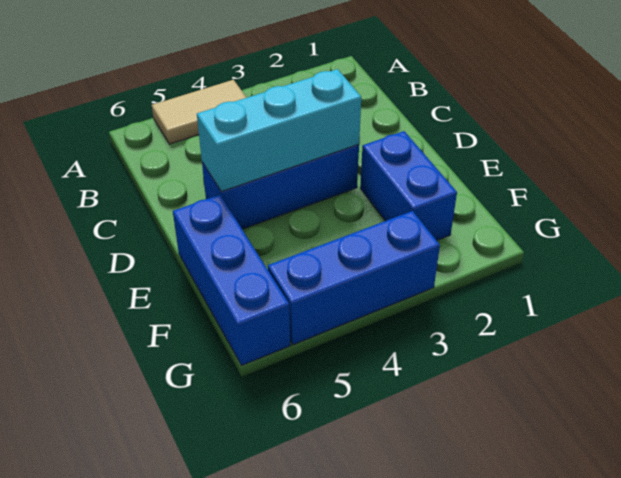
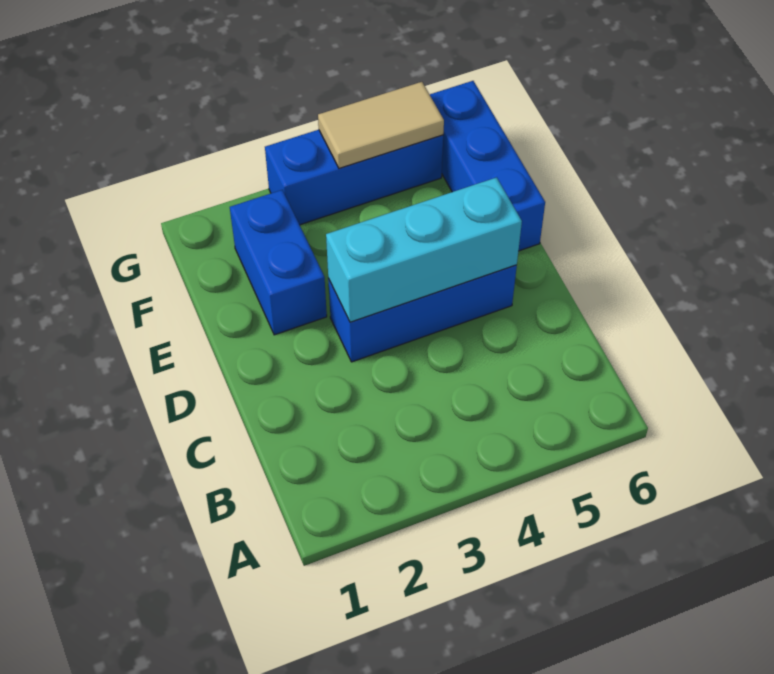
tan tile A4:A5 level 1 -> tan tile G4:G5 level 2

